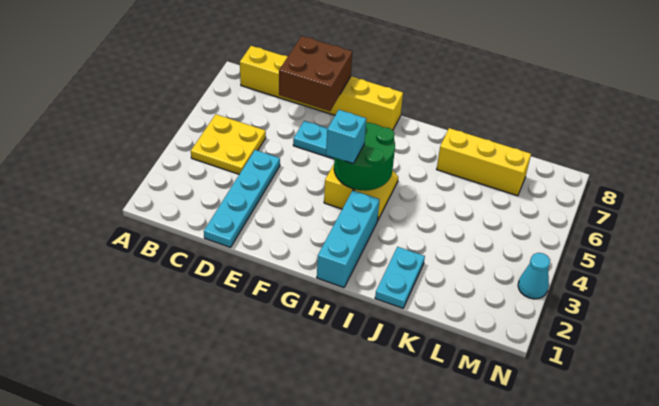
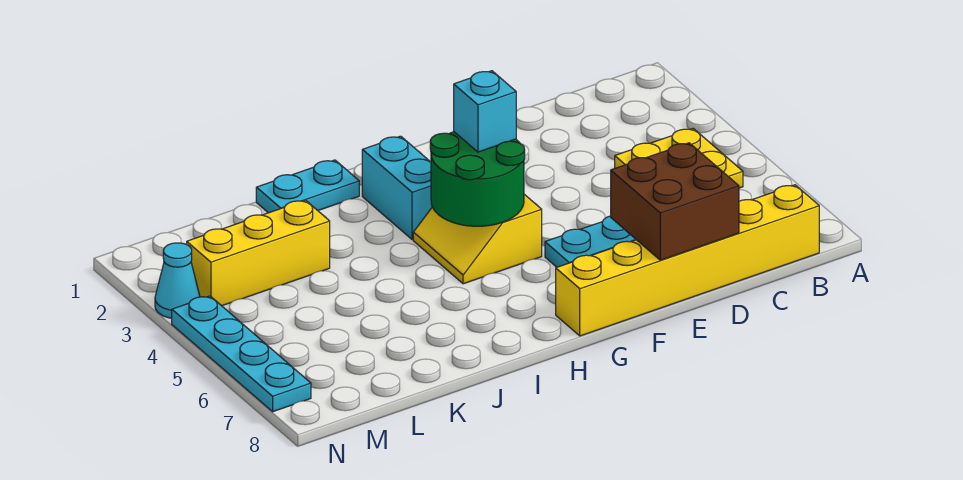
cyan plate D1:D4 level 1 -> cyan plate N4:N7 level 1
cyan brick H1:H3 level 1 -> cyan brick H2:H3 level 1
cyan plate J1:J2 level 1 -> cyan plate I1:J1 level 1
yellow brick J7:L7 level 1 -> yellow brick K3:M3 level 1

